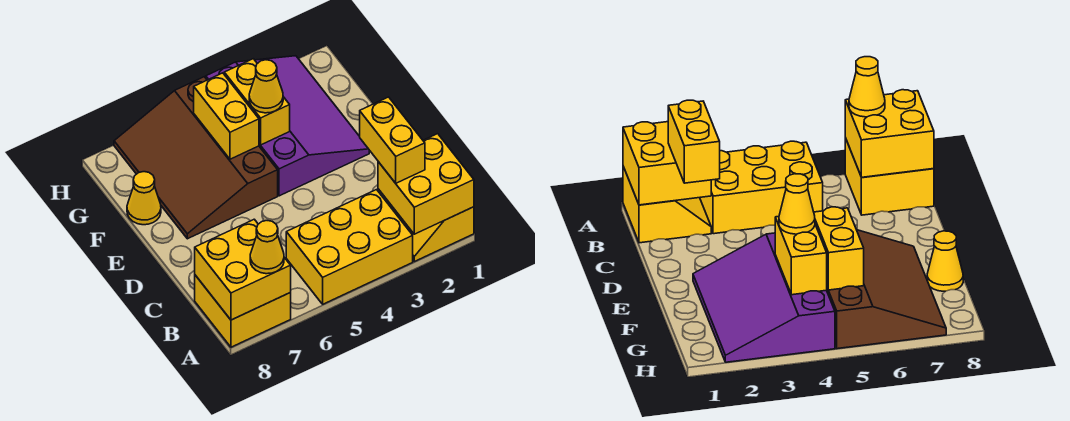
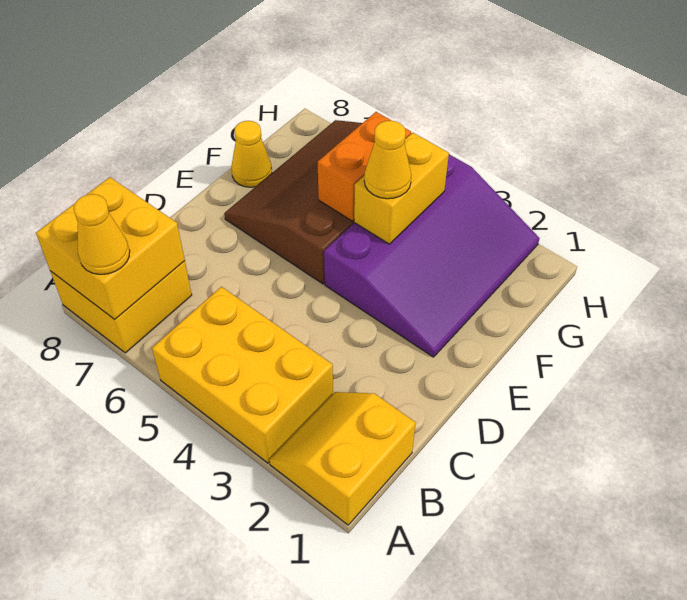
yellow brick A1:B2 level 2 -> none
yellow brick B2:C2 level 3 -> none
yellow brick F5:G5 level 2 -> orange brick F5:G5 level 2

